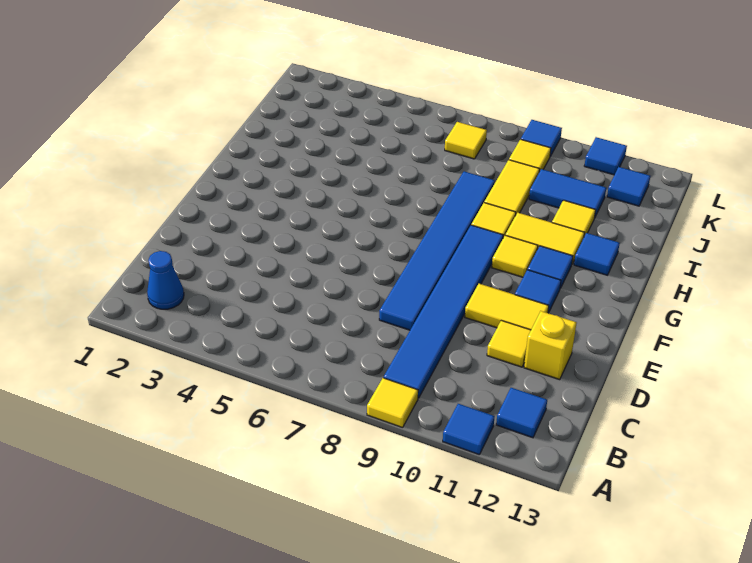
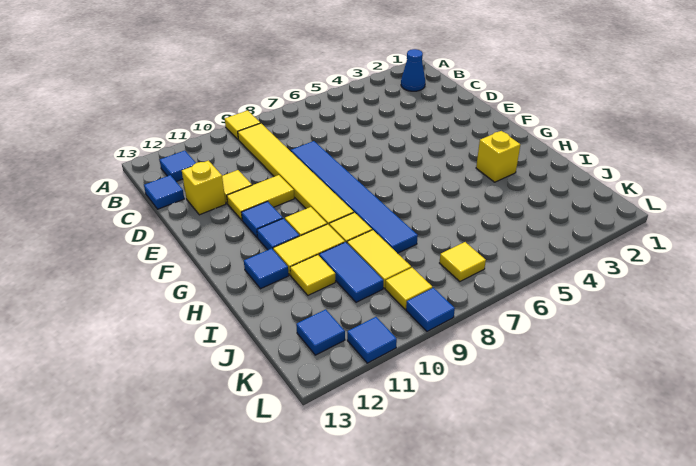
blue tile A11 level 1 -> blue tile C13 level 1
blue tile B9:G9 level 1 -> yellow tile B9:G9 level 1
none -> yellow brick H3 level 1
blue tile J10:J11 level 1 -> blue tile I10:J10 level 1

